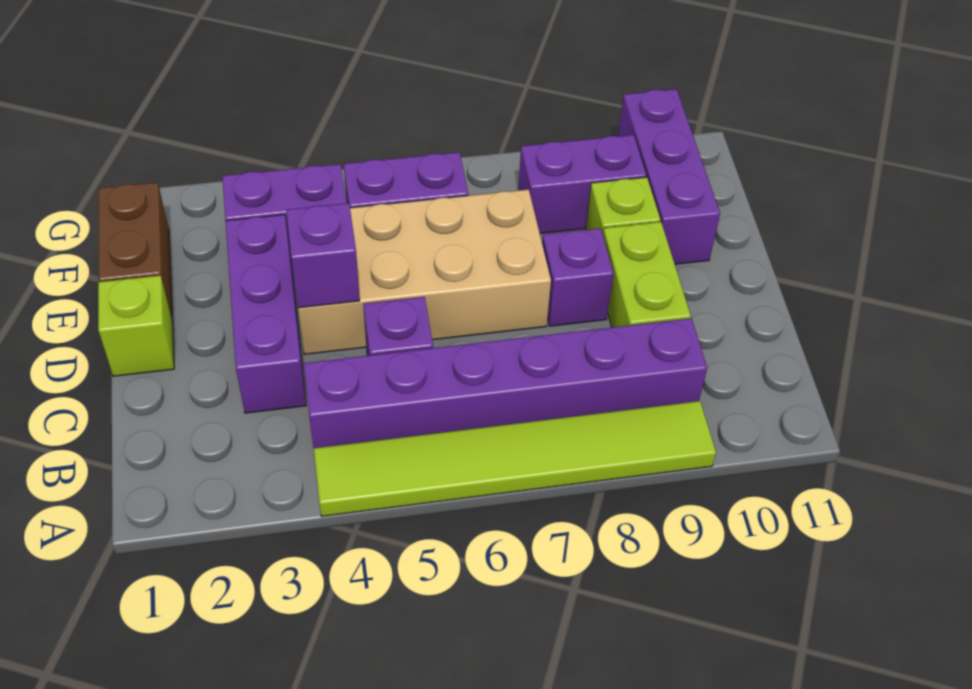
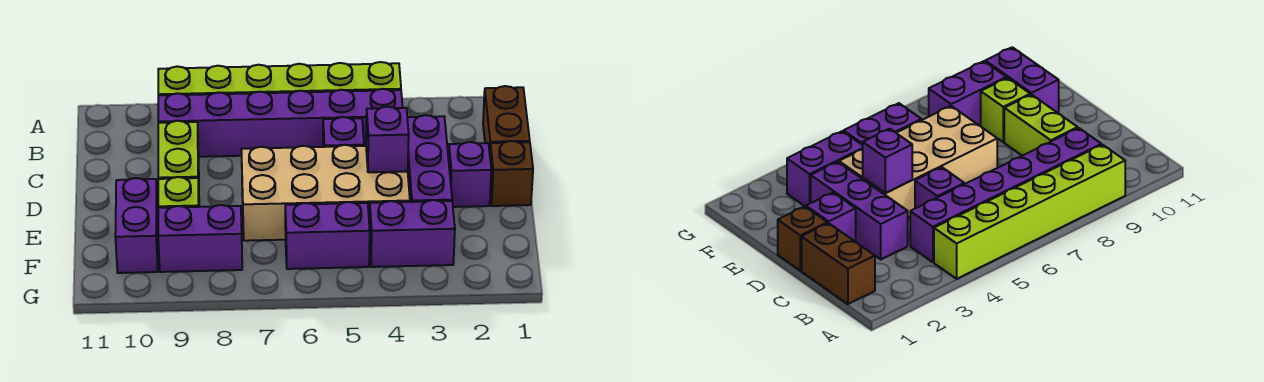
lime tile A4:A9 level 1 -> lime brick A4:A9 level 1
lime brick D1 level 1 -> brown brick D1 level 1
purple brick D8 level 1 -> purple brick D2 level 1
brown brick E1:F1 level 1 -> brown brick B1:C1 level 1
purple brick E10:G10 level 1 -> purple brick E10:F10 level 1

